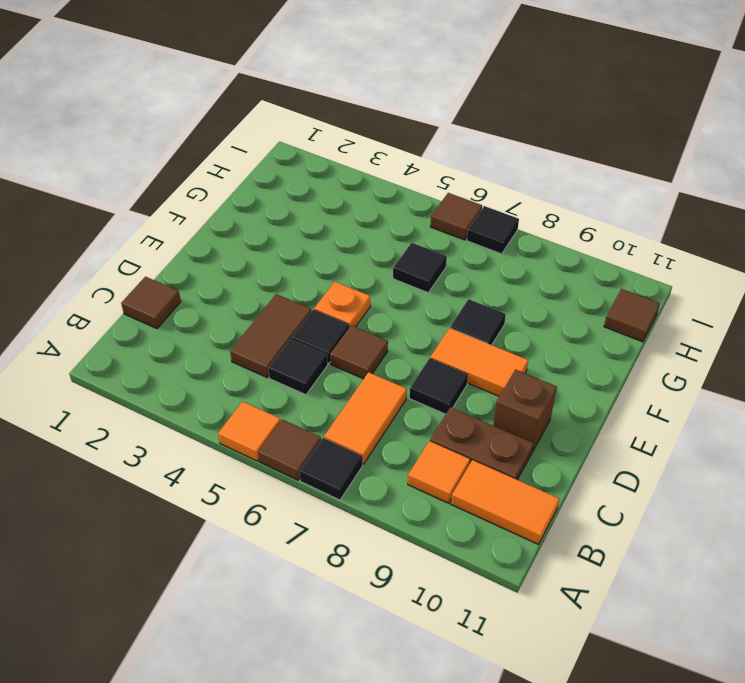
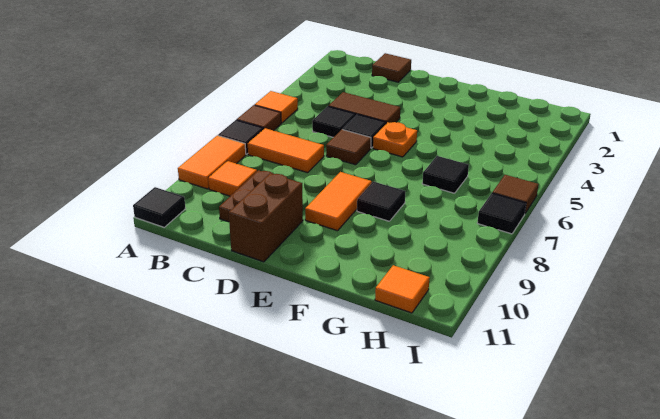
orange tile B10:B11 level 1 -> orange tile A8:A9 level 1
black tile D8 level 1 -> black tile A11 level 1
brown brick D10 level 1 -> brown brick D10:D11 level 1
brown tile H11 level 1 -> orange tile H11 level 1

